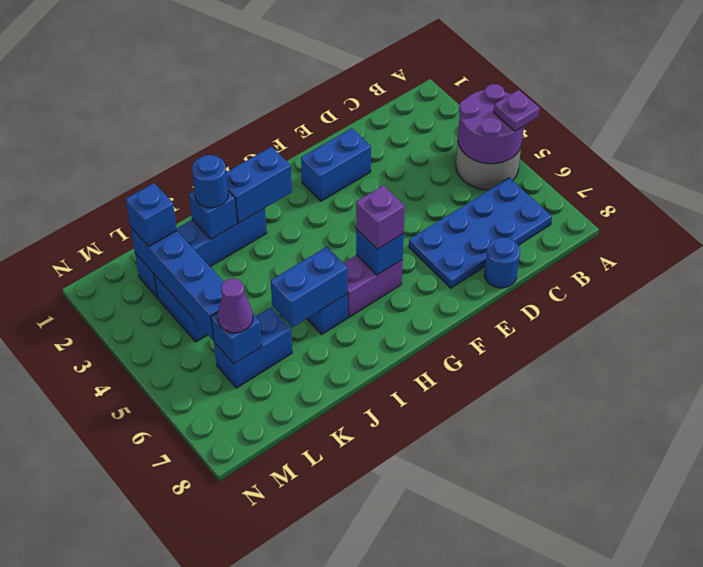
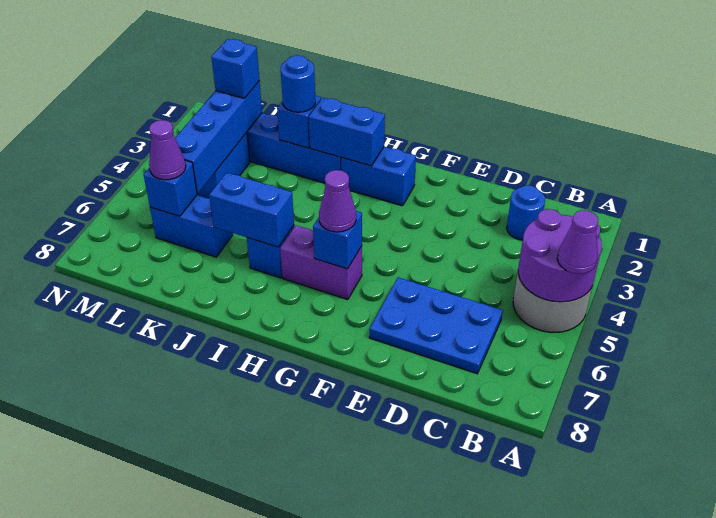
purple plate A5 level 3 -> purple cone A5 level 3
blue plate B6:E7 level 1 -> blue plate C6:E7 level 1
blue round brick D8 level 1 -> blue round brick C2 level 1
blue brick E2:F2 level 1 -> blue brick G2:H2 level 1
purple brick G6 level 3 -> purple cone G6 level 3

